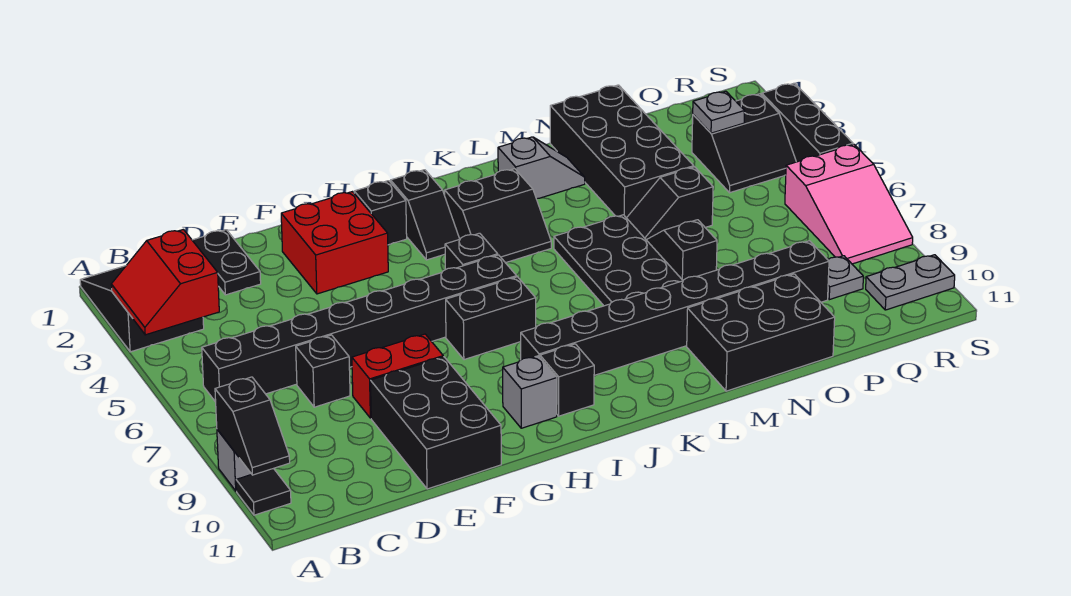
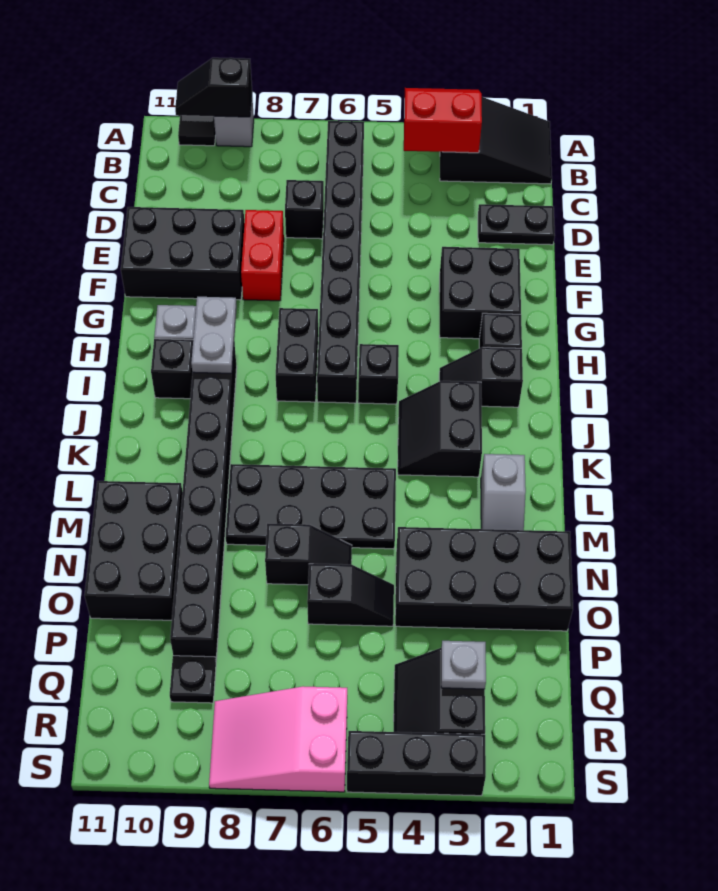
red brick F2:G3 level 1 -> black brick F2:G3 level 1
black slope N5:O5 level 1 top O -> black slope O5:O6 level 1 top 6
grey plate Q9 level 1 -> black plate Q9 level 1
grey plate R10:S10 level 1 -> grey plate H9:I9 level 2

